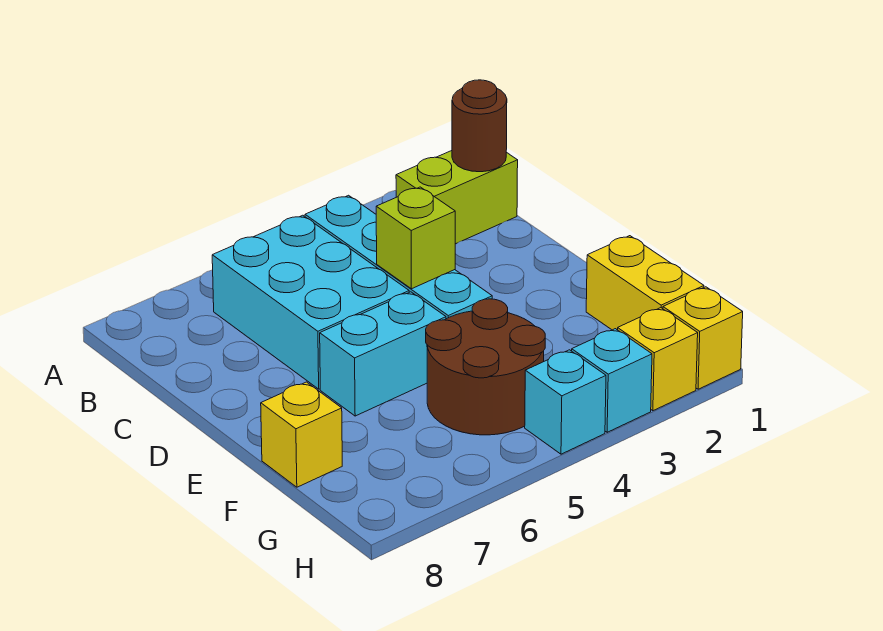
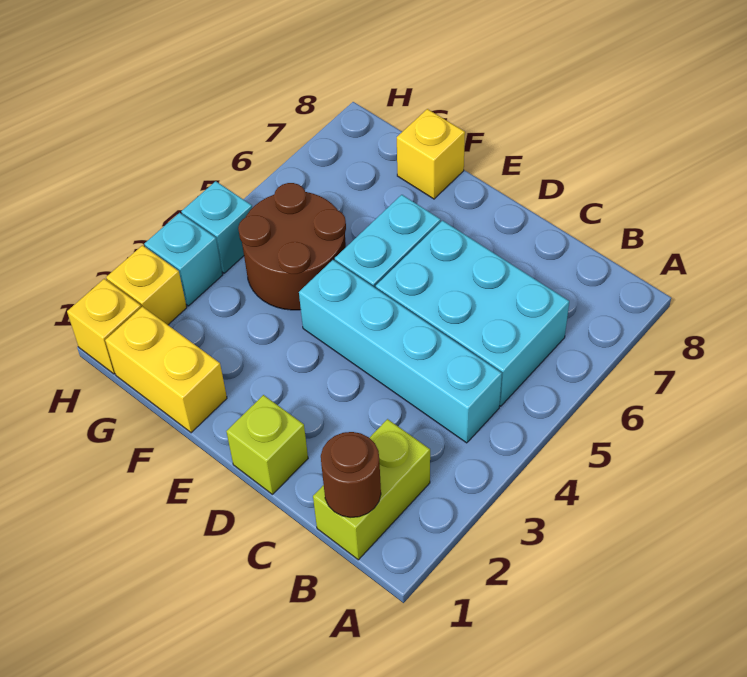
lime brick D4 level 2 -> lime brick D1 level 1

